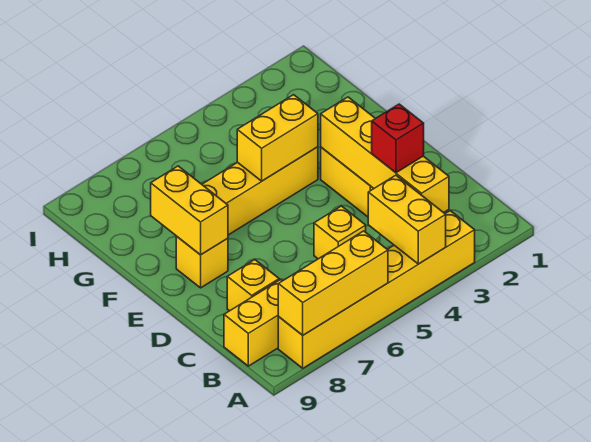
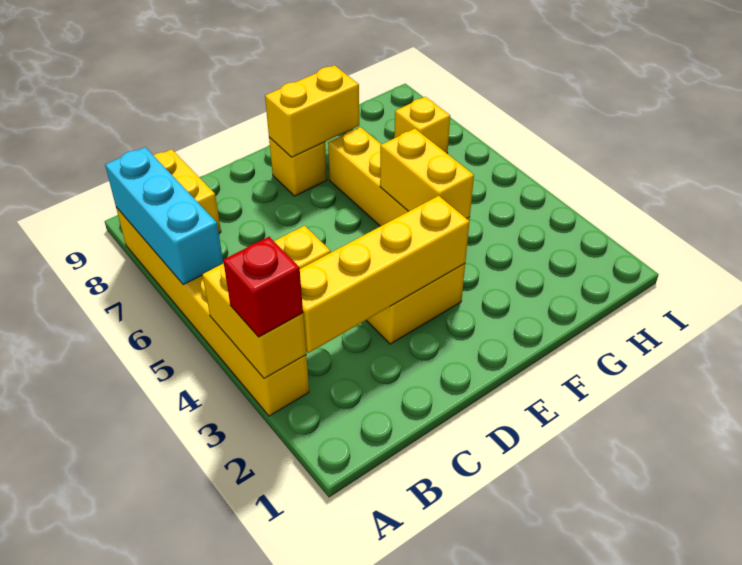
yellow brick A4:B4 level 2 -> yellow brick A3:A4 level 2
yellow brick A6:A8 level 2 -> cyan brick A6:A8 level 2
red brick C3 level 3 -> red brick A3 level 3
yellow brick C8 level 1 -> yellow brick H7 level 1

